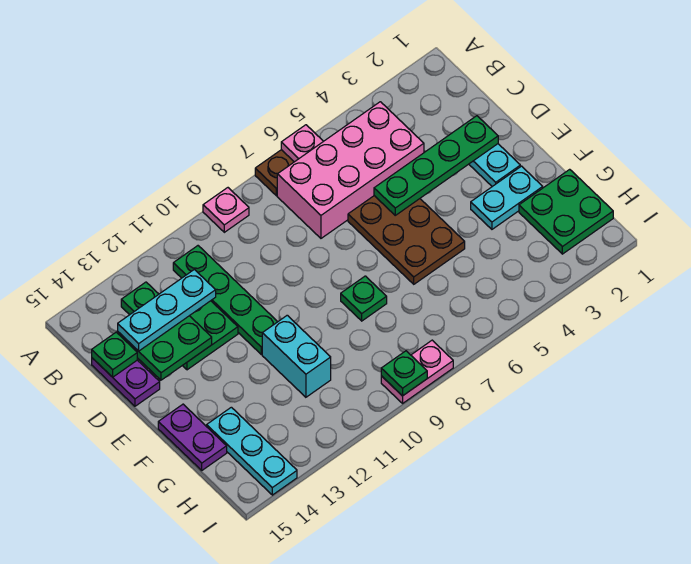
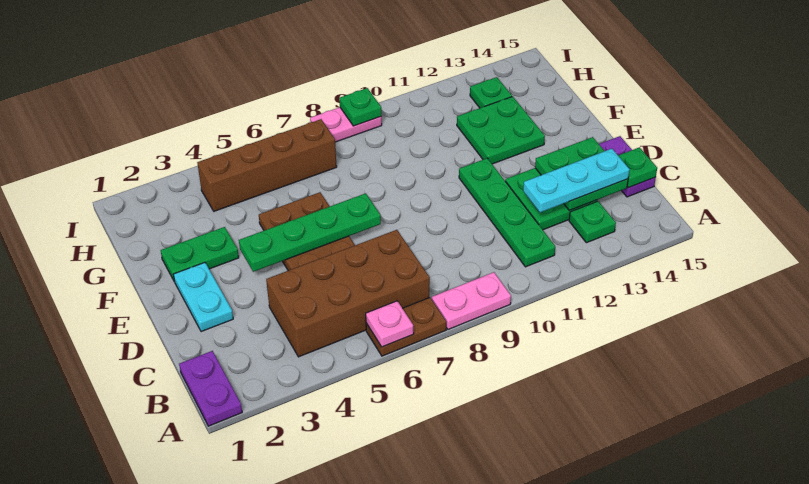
pink plate A9 level 1 -> pink plate A8:A9 level 1
pink brick B4:C7 level 1 -> brown brick B4:C7 level 1
green plate D2:D5 level 2 -> green plate E4:E7 level 2
cyan plate F2:F3 level 1 -> green plate F2:F3 level 1
green plate F8 level 1 -> green plate H13 level 1
cyan brick F11:G11 level 1 -> none
purple plate F15:G15 level 1 -> purple plate A1:B1 level 1
green plate G1:H2 level 1 -> green plate F12:G13 level 1
cyan plate G14:I14 level 1 -> none
none -> brown brick H4:H7 level 1

